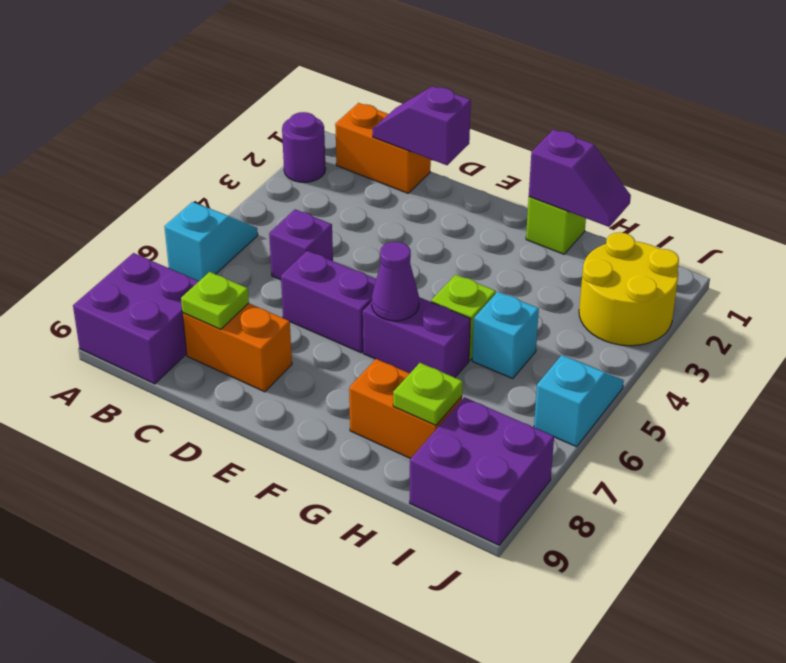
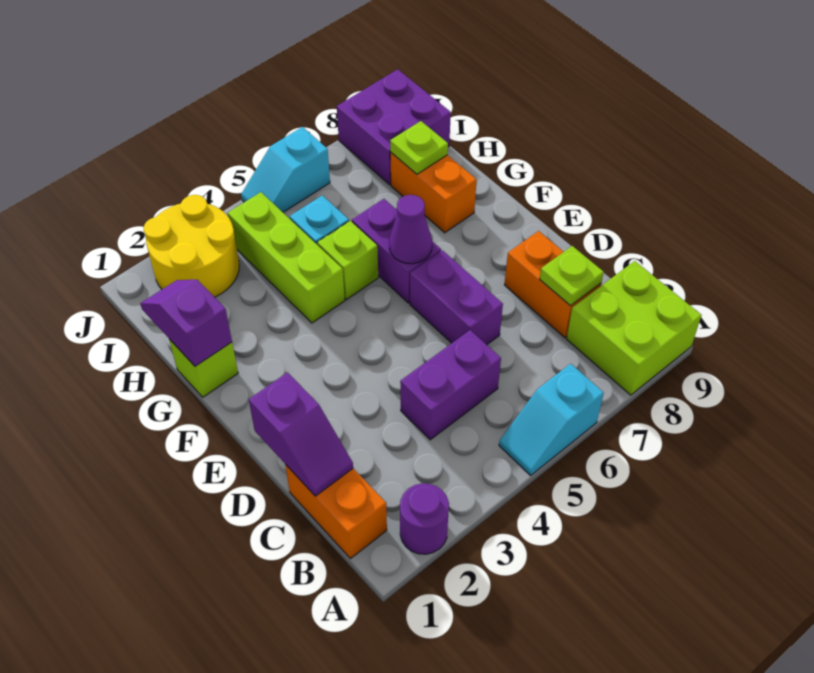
purple brick A8:B9 level 1 -> lime brick A8:B9 level 1
purple brick C5 level 1 -> purple brick C4:C5 level 1
none -> lime brick G4:I4 level 1

